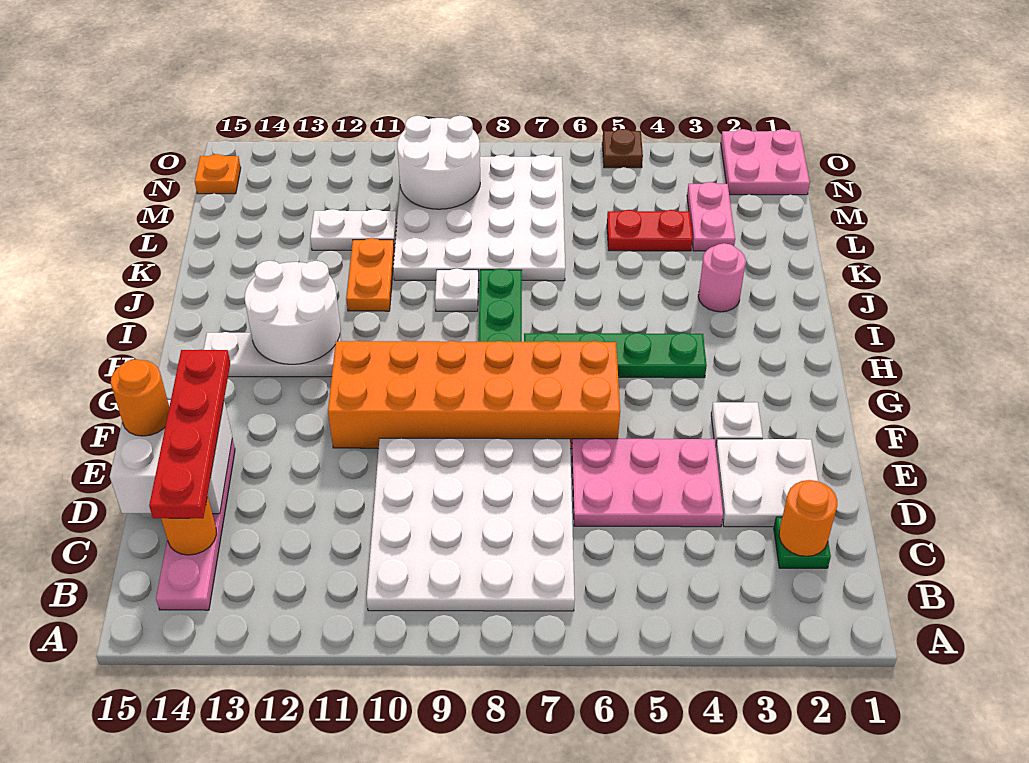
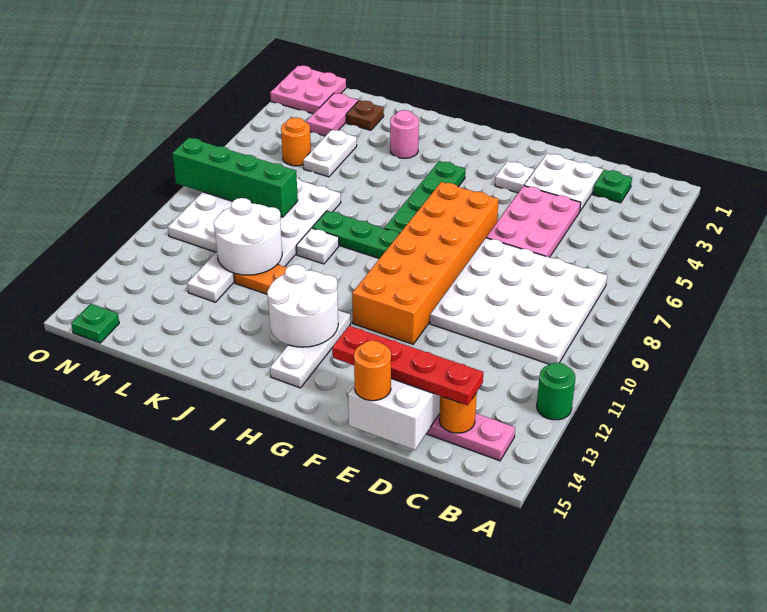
none -> green round brick A12 level 1
orange round brick C2 level 2 -> orange round brick M5 level 1
pink plate L3:M3 level 1 -> pink plate M2:M3 level 1
red plate L4:L5 level 1 -> white plate L4:L5 level 1
none -> green brick L8:O8 level 2
white round brick M9:N10 level 2 -> white round brick K10:L11 level 2
orange plate N15 level 1 -> green plate N15 level 1
brown plate O5 level 1 -> brown plate L2 level 1

